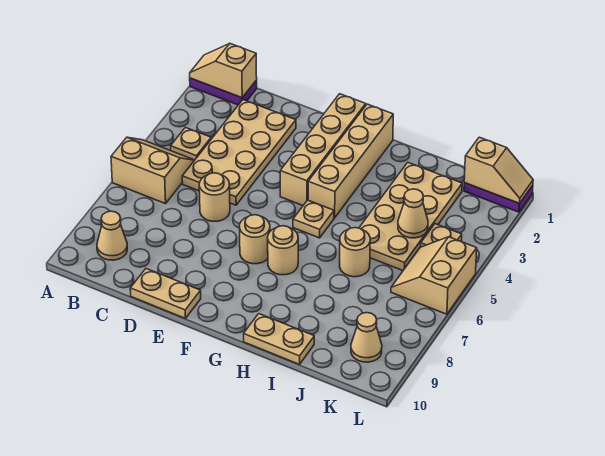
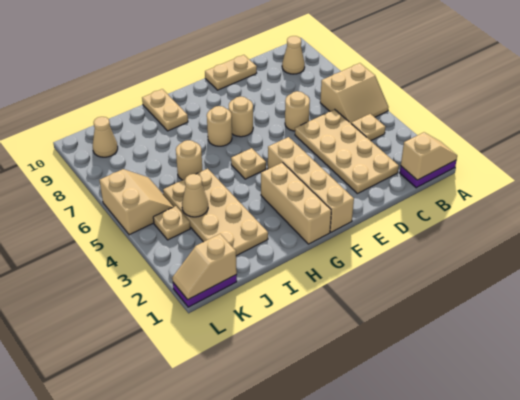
tan brick G1:G4 level 1 -> tan brick G1:G3 level 1
tan plate H10:I10 level 1 -> tan plate H9:H10 level 1

